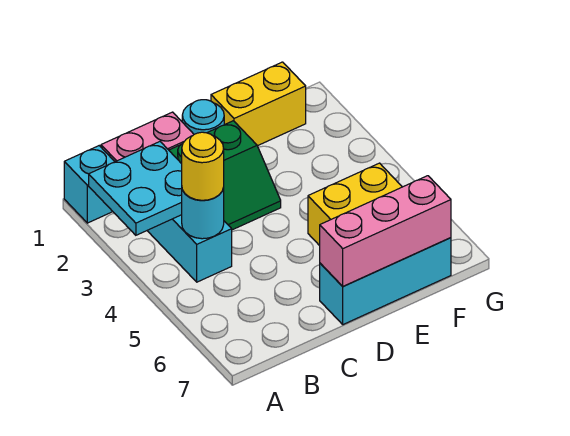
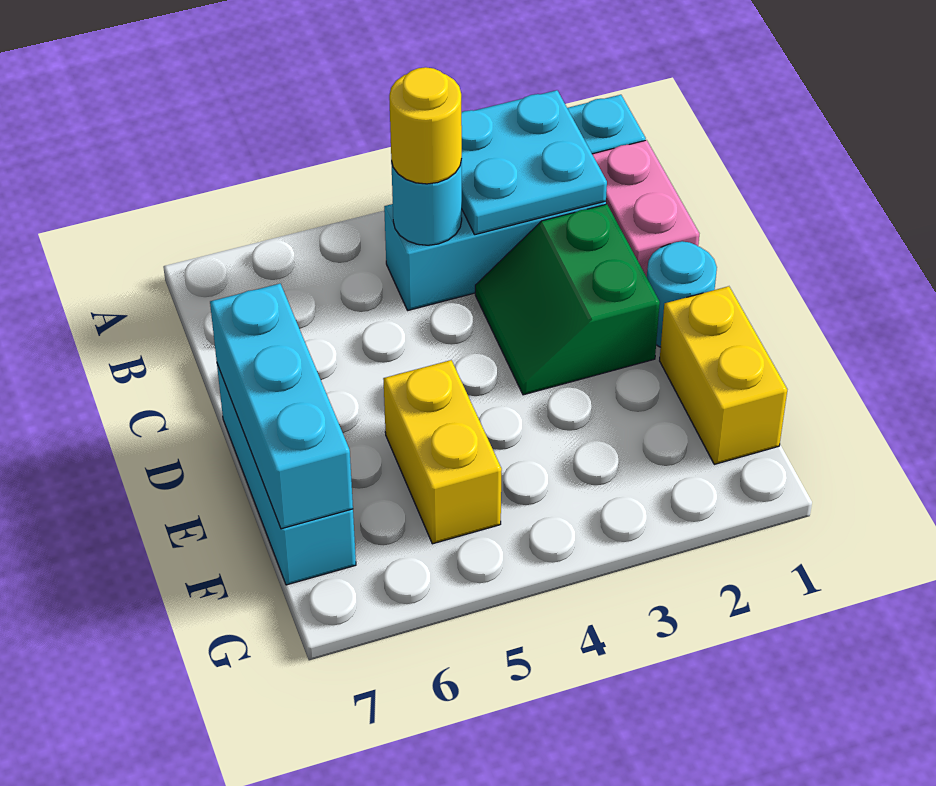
pink brick D7:F7 level 2 -> cyan brick D7:F7 level 2

